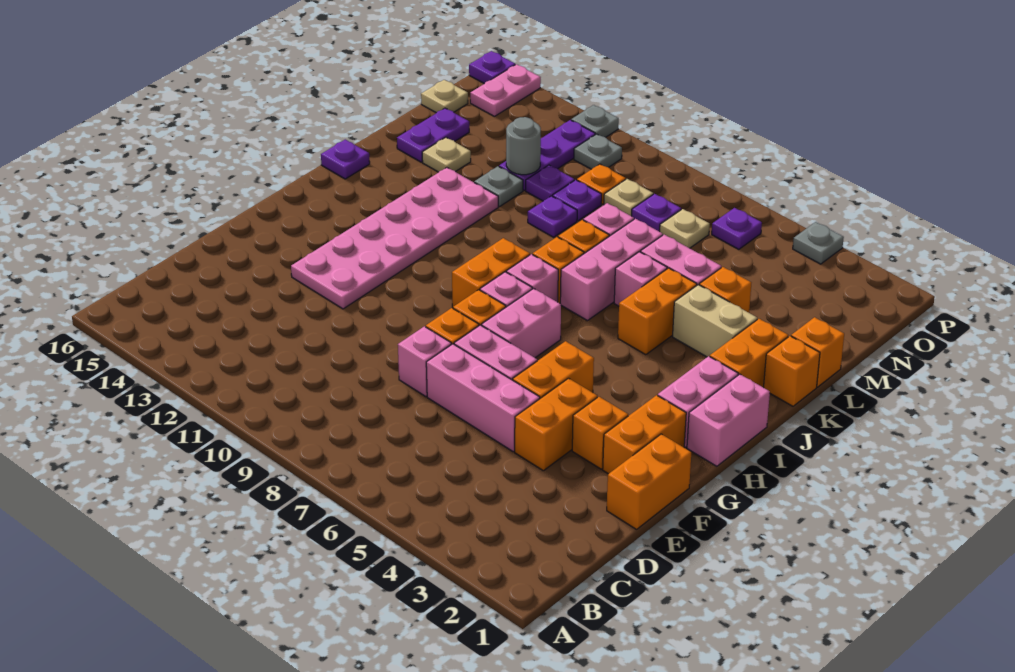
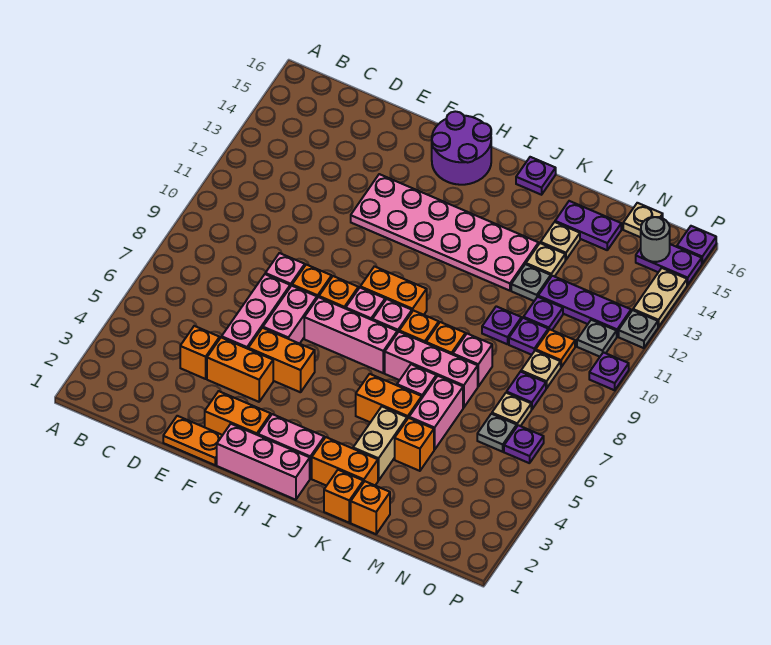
orange brick E1:F1 level 1 -> orange plate E1:F1 level 1
orange brick F3 level 1 -> orange brick D4 level 1
pink brick G7:H7 level 1 -> pink brick G7:I7 level 1
none -> purple round brick G15:H16 level 1
pink brick H1:I1 level 1 -> pink brick G1:I1 level 1
none -> tan plate L13 level 1
grey round brick M12 level 2 -> grey round brick O15 level 2
pink plate O15:P15 level 1 -> purple plate O15:P15 level 1
grey plate P4 level 1 -> grey plate N6 level 1
none -> purple plate P10 level 1
none -> tan plate P13:P14 level 1

